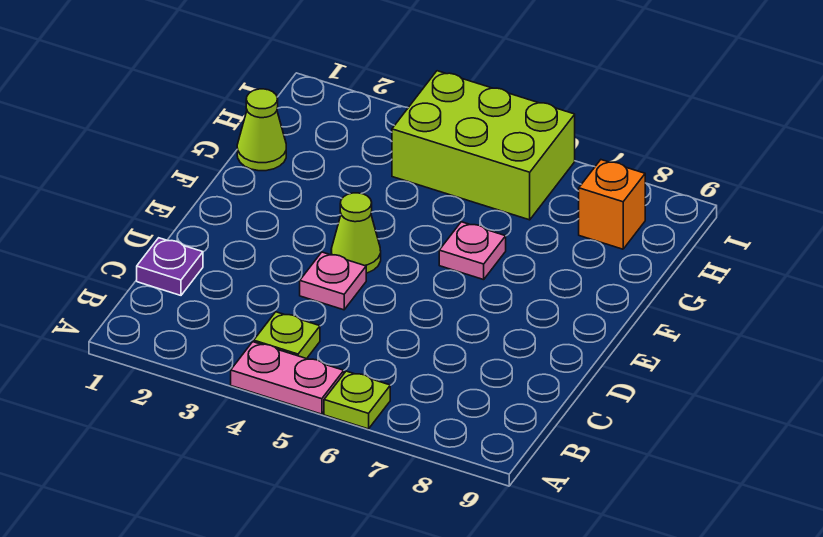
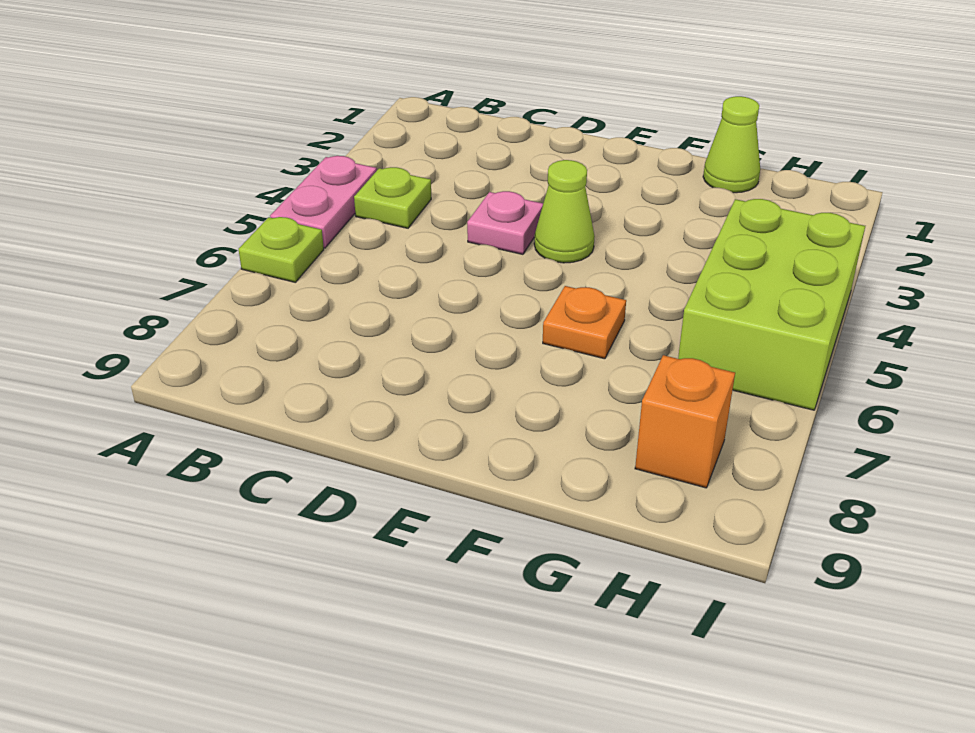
purple plate C1 level 1 -> none
pink plate F6 level 1 -> orange plate F6 level 1

